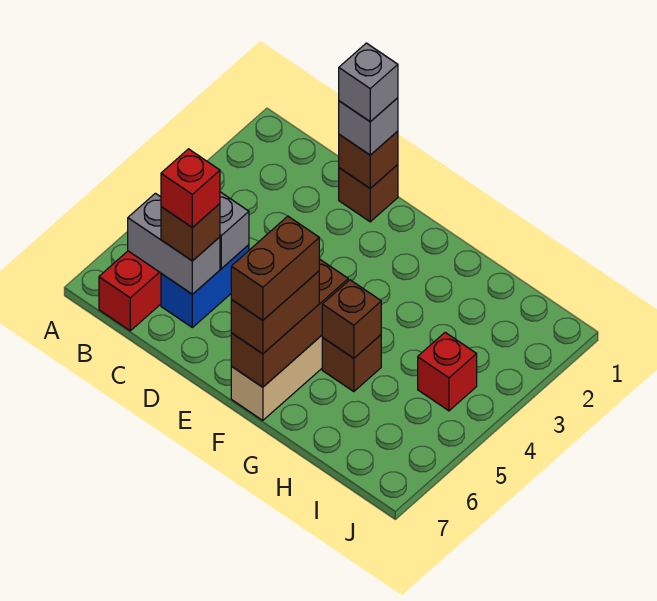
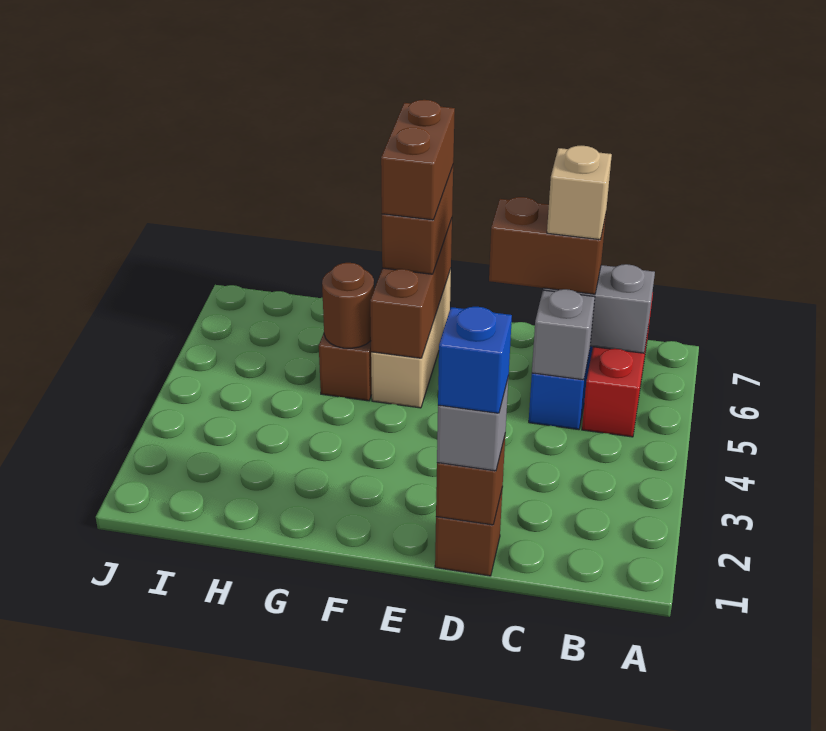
brown brick C6 level 3 -> brown brick C6:D6 level 3
red brick C6 level 4 -> tan brick C6 level 4
grey brick D1 level 4 -> blue brick D1 level 4
brown brick G5 level 2 -> brown round brick G5 level 2
red brick I4 level 1 -> none

